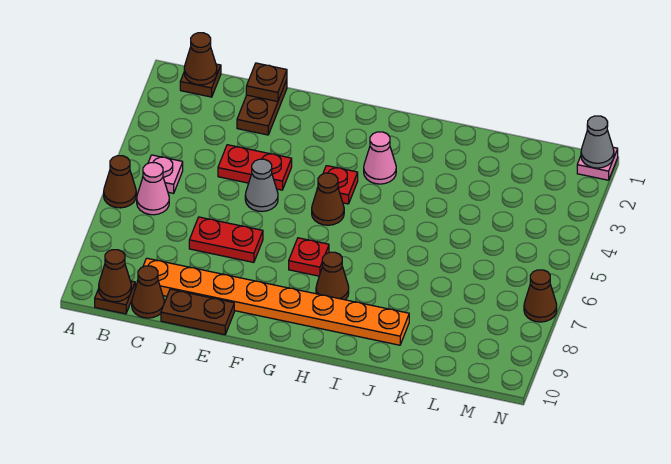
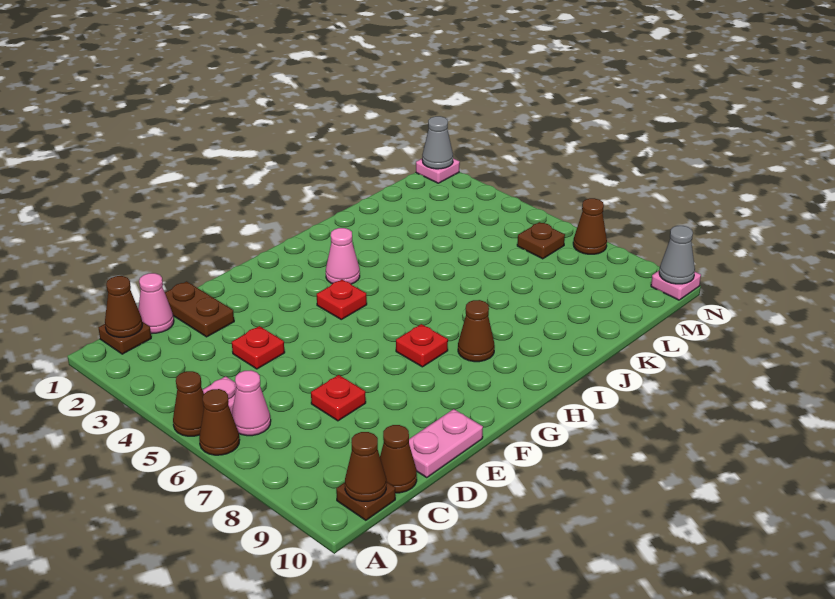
none -> pink cone C1 level 1
orange plate C9:J9 level 1 -> none
brown plate D1 level 2 -> brown plate M6 level 1
red plate D4:E4 level 1 -> red plate D4 level 1
red plate D7:E7 level 1 -> red plate D7 level 1
brown plate D10:E10 level 1 -> pink plate D10:E10 level 1
grey cone E5 level 1 -> grey cone N10 level 2
brown cone G5 level 1 -> brown cone A5 level 1
none -> pink plate N10 level 1

